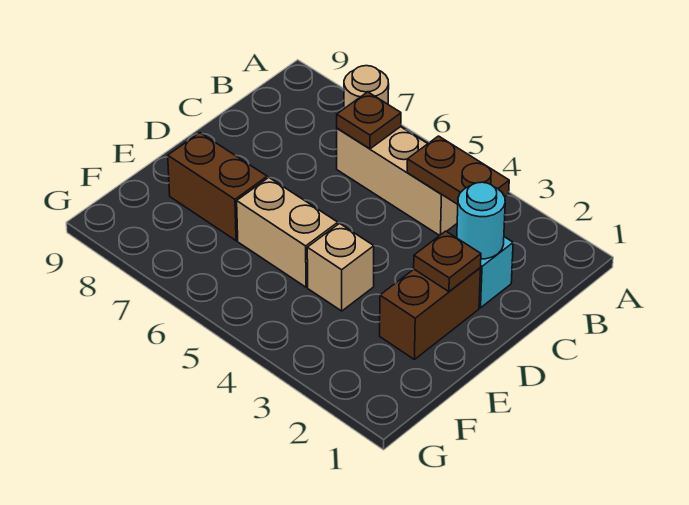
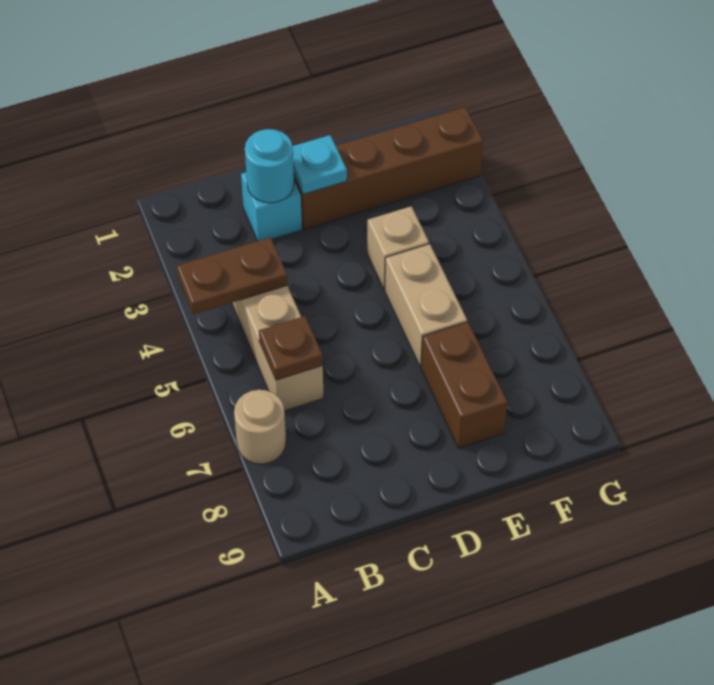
brown plate B3:B4 level 2 -> brown plate A4:B4 level 2
brown brick D2:E2 level 1 -> brown brick D2:G2 level 1
brown plate D2 level 2 -> cyan plate D2 level 2

